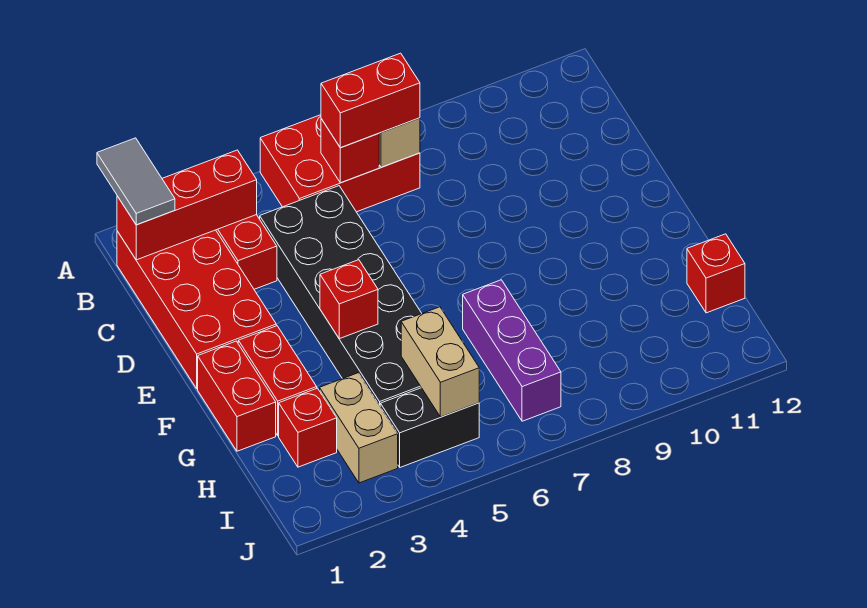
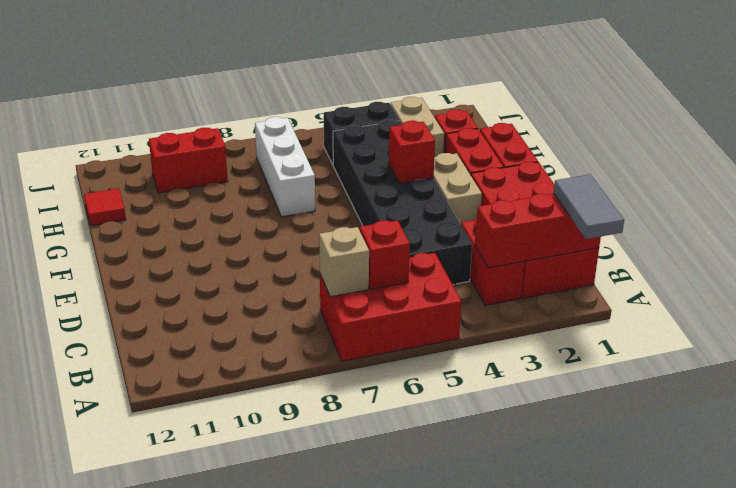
red brick B6:B7 level 3 -> red brick I9:I10 level 1
purple brick G7:I7 level 1 -> white brick G7:I7 level 1
tan brick H5:I5 level 2 -> tan brick E3:F3 level 1
red brick H12 level 1 -> red tile H12 level 1

